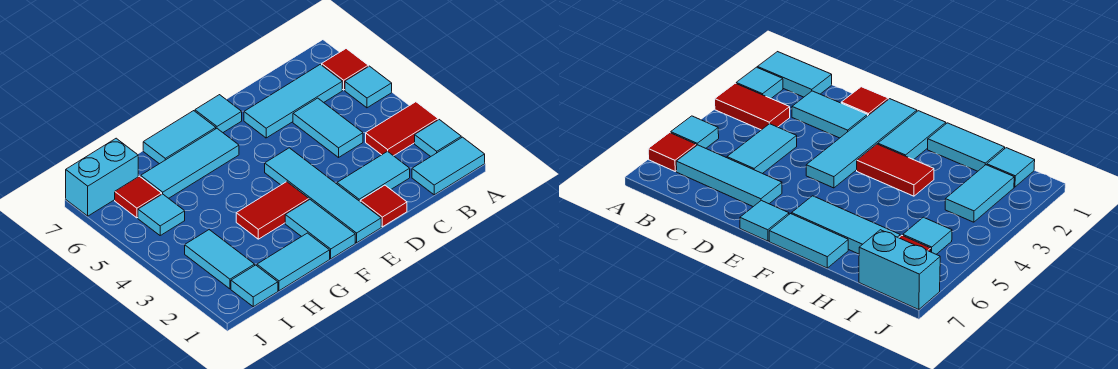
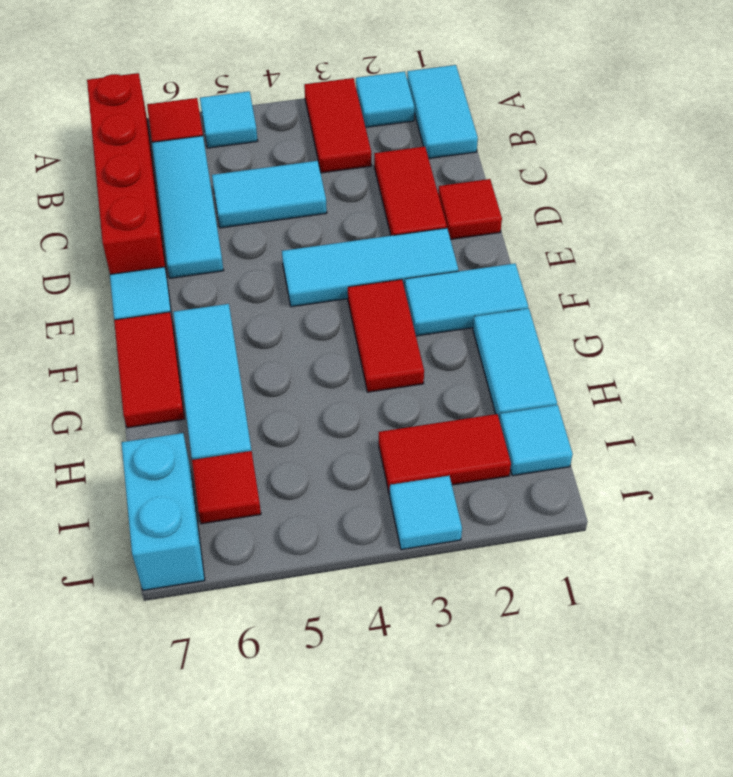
none -> red brick A7:D7 level 1
cyan tile C2:D2 level 1 -> red tile C2:D2 level 1
cyan tile E1:E4 level 1 -> cyan tile E2:E4 level 1
cyan tile F7:G7 level 1 -> red tile F7:G7 level 1
cyan tile I2:I3 level 1 -> red tile I2:I3 level 1
cyan tile I5 level 1 -> cyan tile J3 level 1

